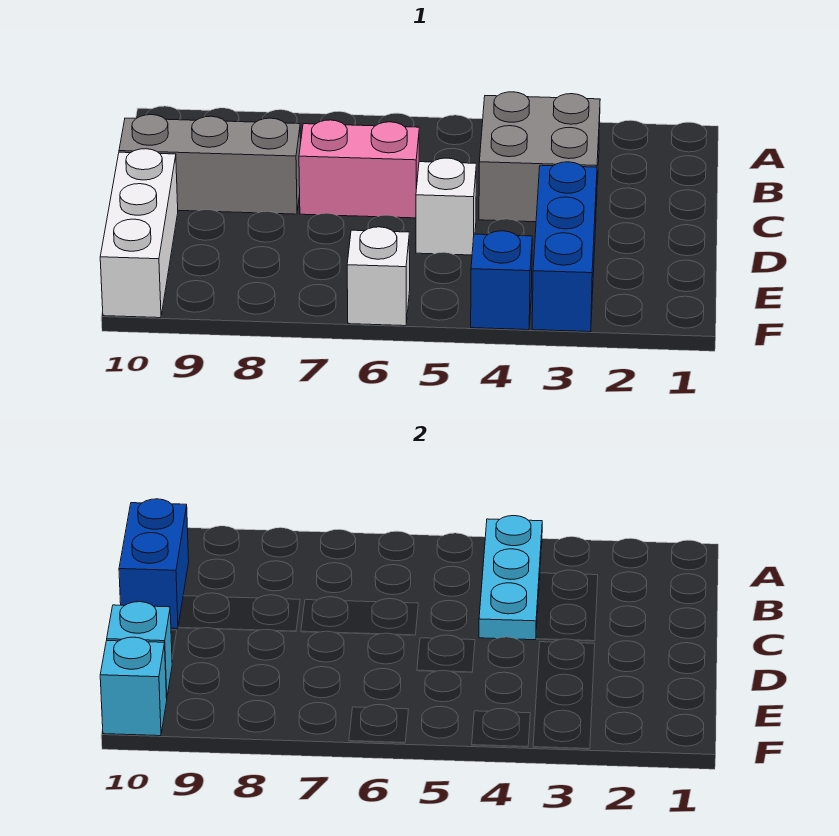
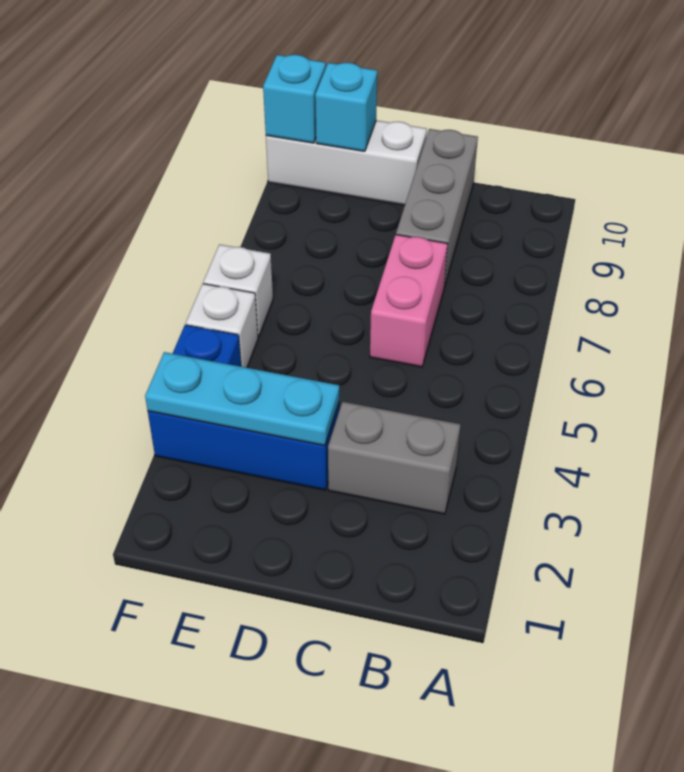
cyan plate A4:C4 level 2 -> cyan plate D3:F3 level 2
grey brick B3:C4 level 1 -> grey brick B3:C3 level 1
blue brick B10:C10 level 2 -> none
white brick D5 level 1 -> white brick F5 level 1

